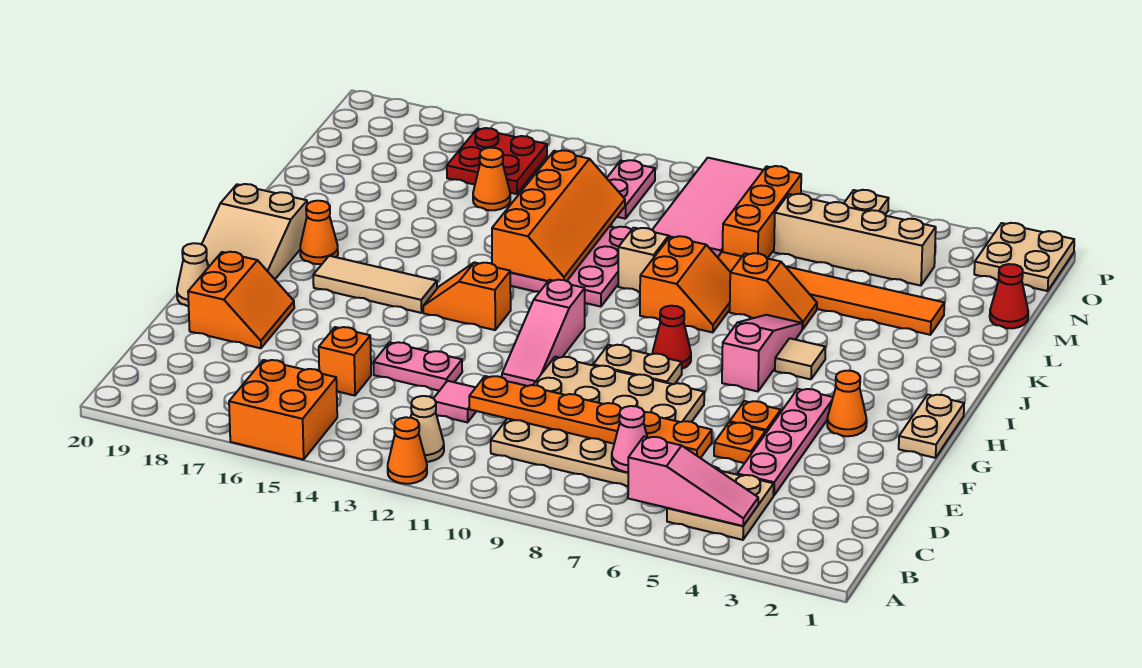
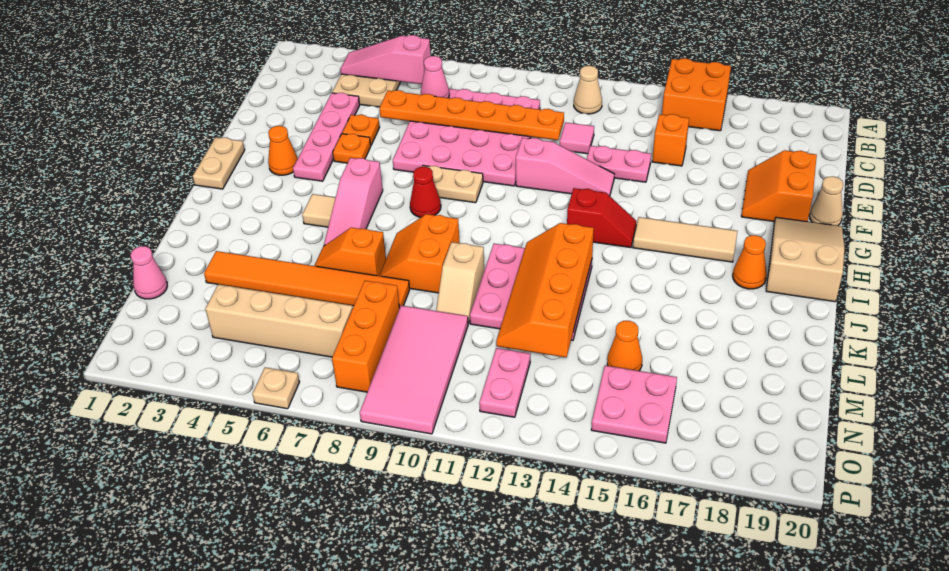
orange cone A12 level 1 -> none
tan plate C7:F10 level 1 -> pink plate C7:F10 level 1
pink slope F11:H11 level 1 top H -> pink slope F11:F13 level 1 top 11
orange slope H13:H14 level 1 top 13 -> red slope H13:H14 level 1 top 13
red cone M1 level 1 -> pink cone M1 level 1
red plate N15:O16 level 1 -> pink plate N15:O16 level 1
tan plate O1:P2 level 1 -> none

